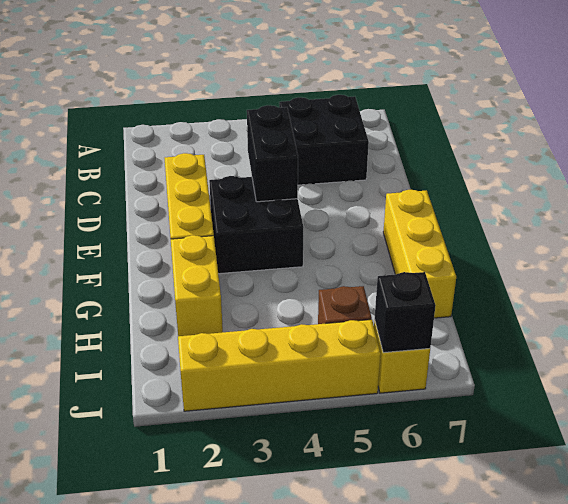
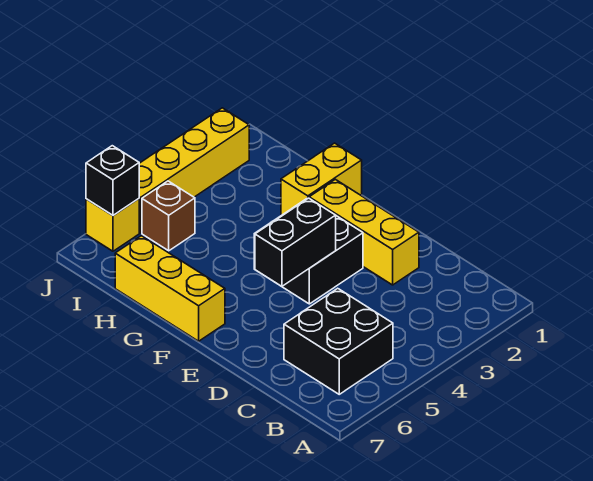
black brick D4:E4 level 2 -> black brick E4:E5 level 2
yellow brick G2:H2 level 1 -> yellow brick G1:G2 level 1

